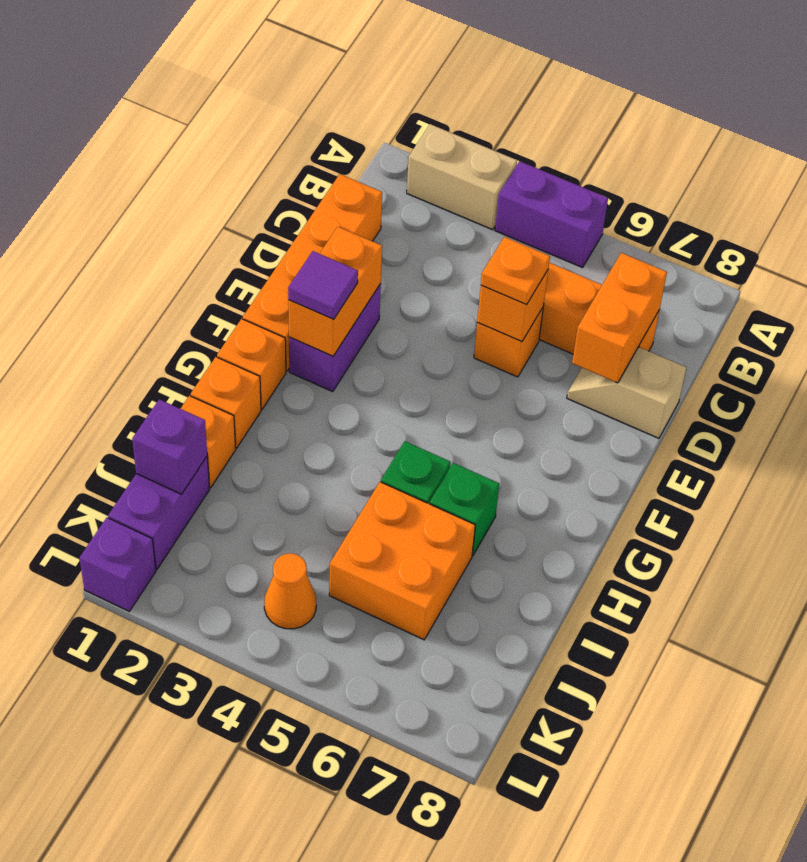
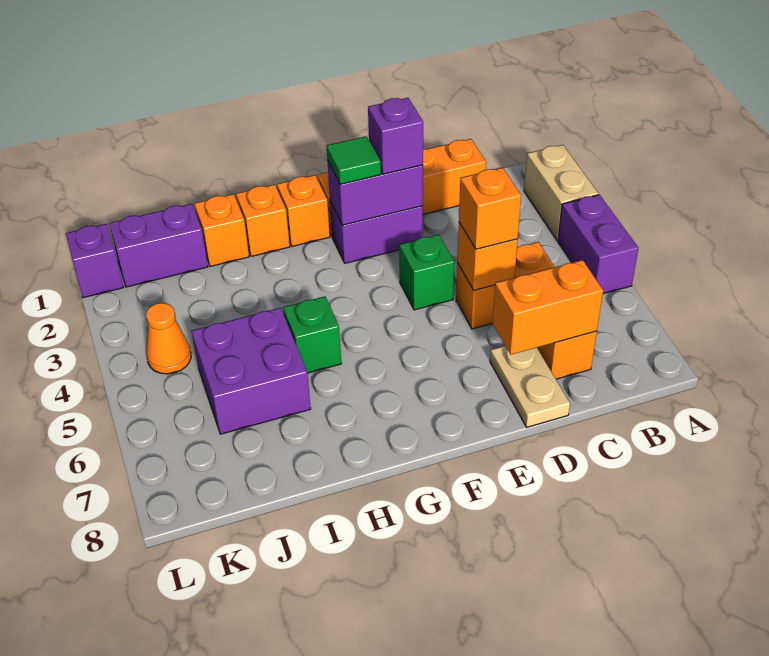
orange plate D5 level 3 -> orange brick D5 level 3
tan slope D7:D8 level 1 top 8 -> tan plate D7:D8 level 1
orange brick E2:F2 level 2 -> purple brick E2:F2 level 2
purple tile F2 level 3 -> green tile F2 level 3
green brick H6 level 1 -> green brick E4 level 1
orange brick I5:J6 level 1 -> purple brick I5:J6 level 1
purple brick J1 level 2 -> purple brick E2 level 3

